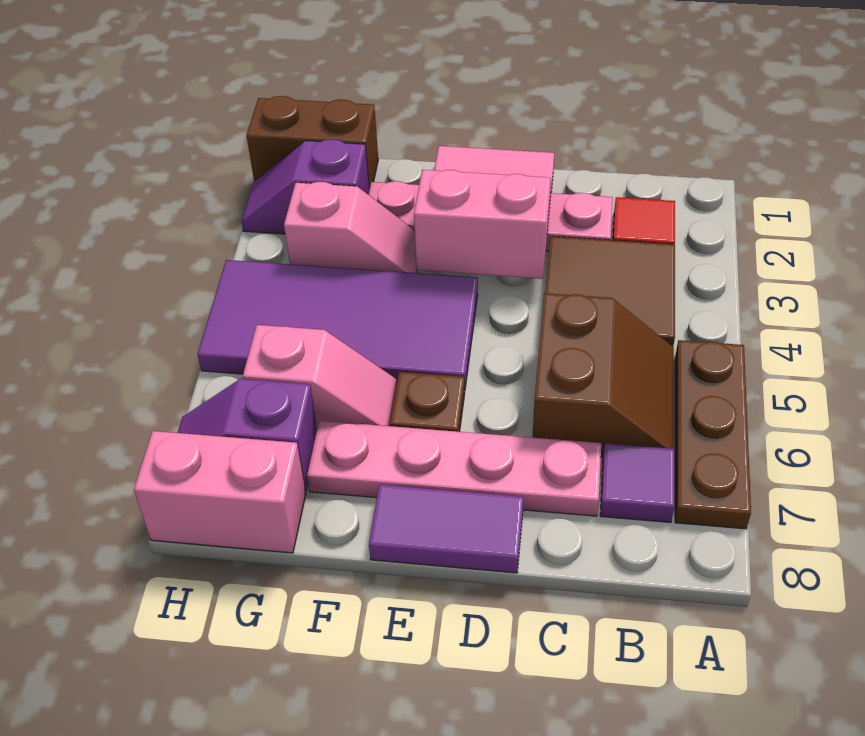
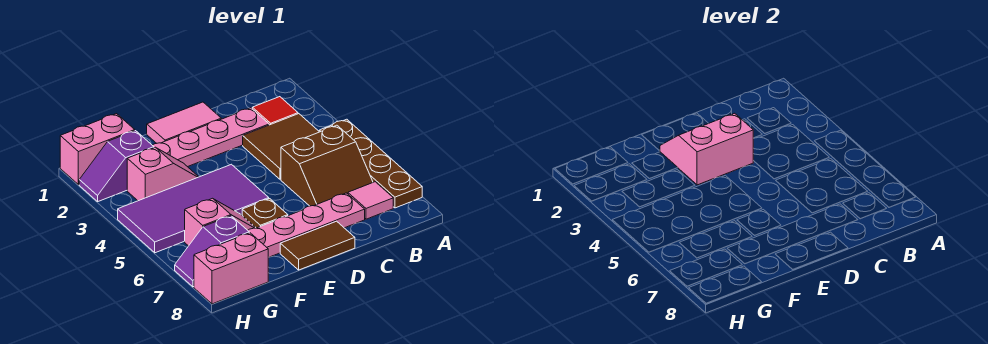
brown plate A5:A7 level 1 -> brown plate A4:A7 level 1
brown slope B5:C6 level 1 top C -> brown slope B5:C6 level 1 top 5
purple tile B7 level 1 -> pink tile B7 level 1
purple tile D8:E8 level 1 -> brown tile D8:E8 level 1
brown brick G1:H1 level 1 -> pink brick G1:H1 level 1

